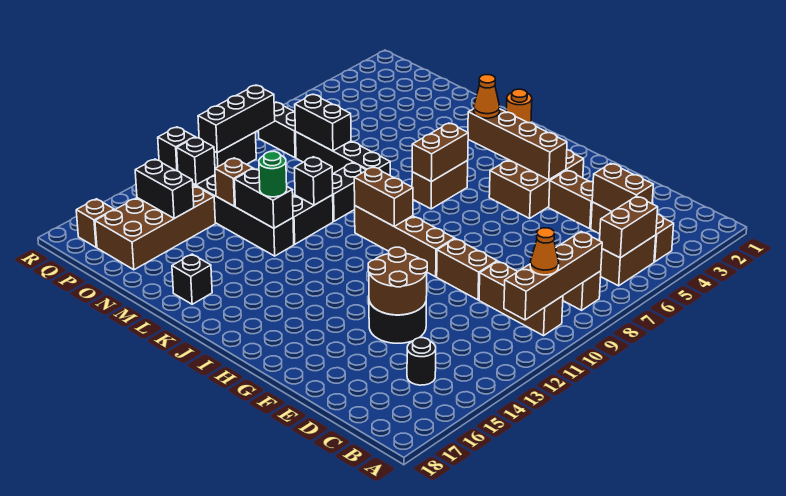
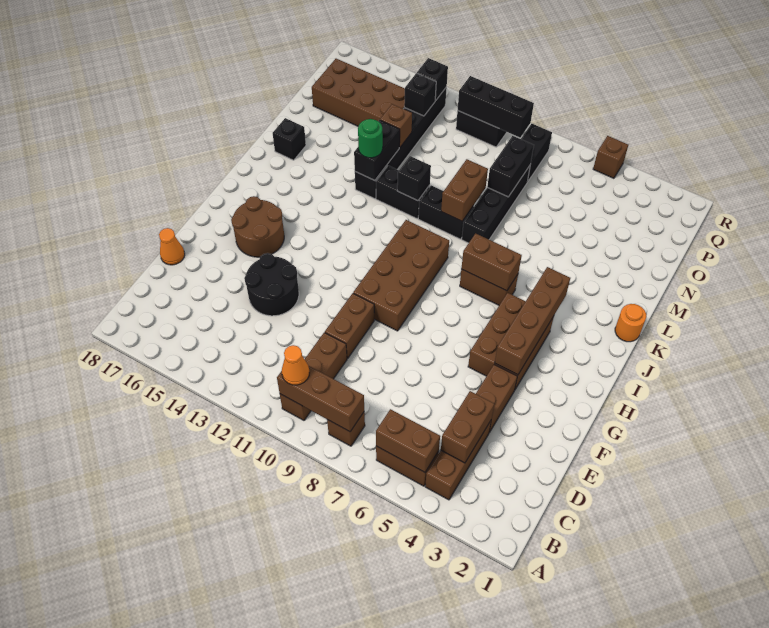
brown brick B8:B11 level 2 -> brown brick B8:B10 level 2
black round brick C15 level 1 -> none
brown round brick E13:F14 level 2 -> brown round brick G15:H16 level 1
brown brick G3:H5 level 1 -> brown brick G4:I5 level 1
brown brick G10:J10 level 1 -> brown brick G9:J10 level 1
brown brick I10:J10 level 2 -> brown brick L9:M9 level 2
orange cone J4 level 3 -> orange cone E18 level 1
black brick O15:P15 level 2 -> none
brown brick Q17 level 1 -> brown brick R5 level 1

